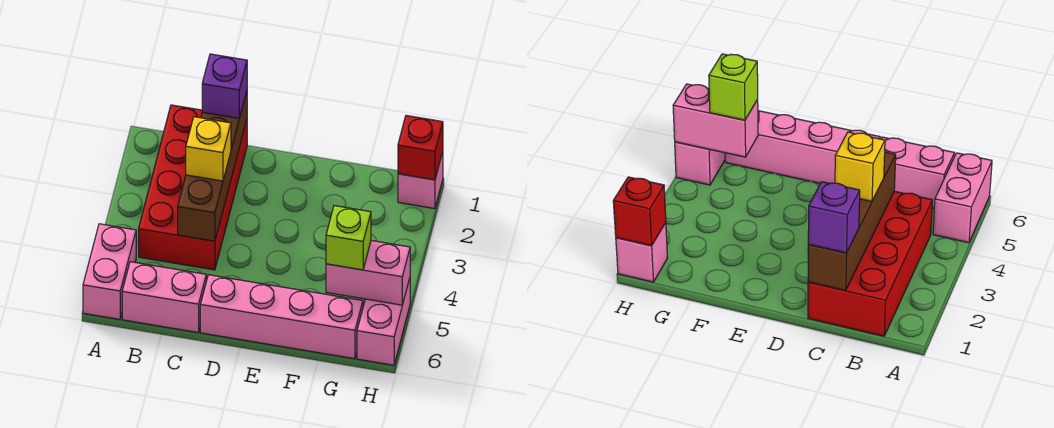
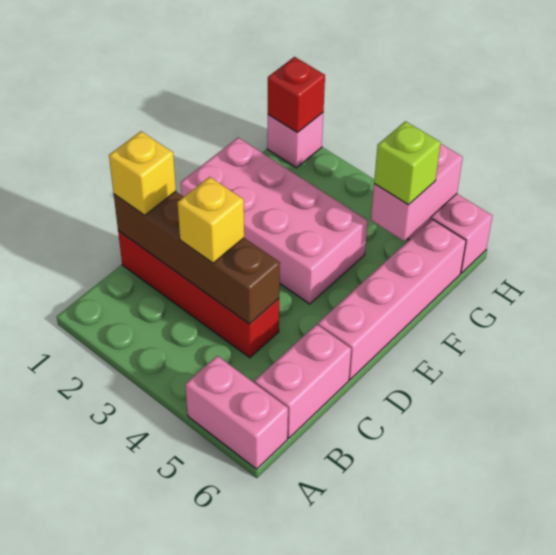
red brick B1:C4 level 1 -> red brick C1:C4 level 1
purple brick C1 level 3 -> yellow brick C1 level 3
none -> pink brick E1:F4 level 1

